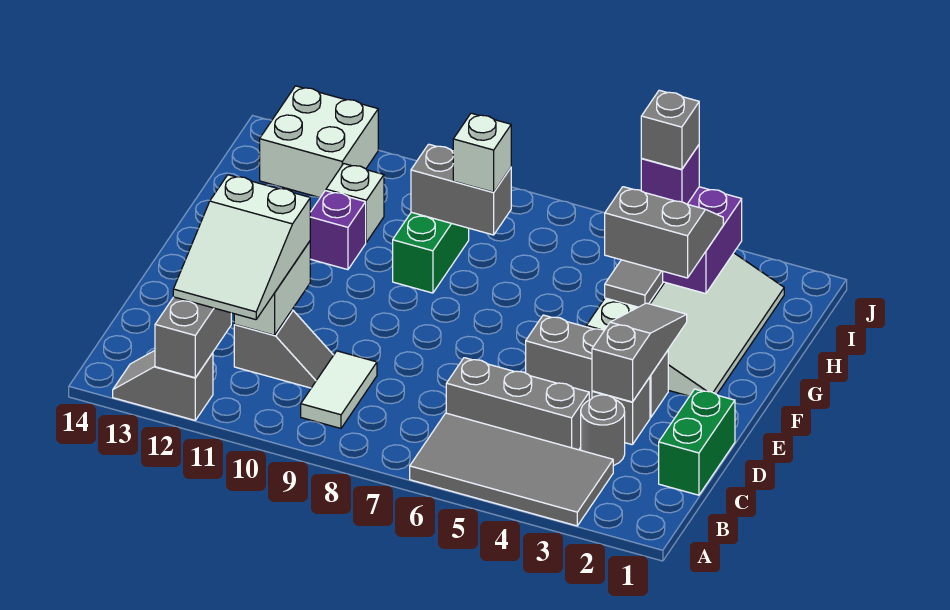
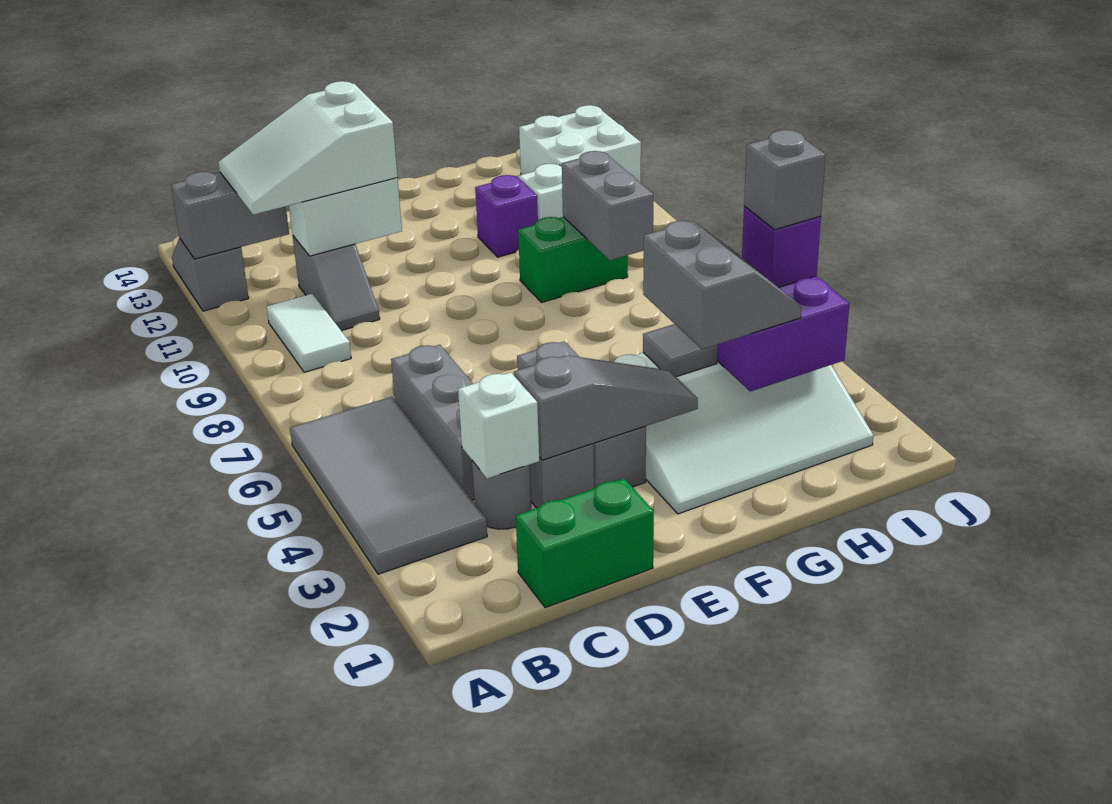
white tile B9:C9 level 1 -> white tile B9:B10 level 1
white brick H8 level 3 -> white brick C3 level 2

